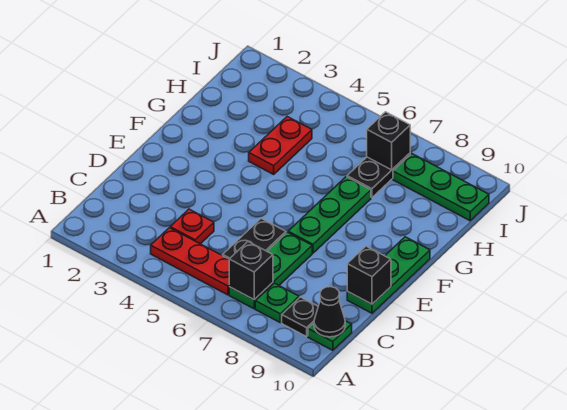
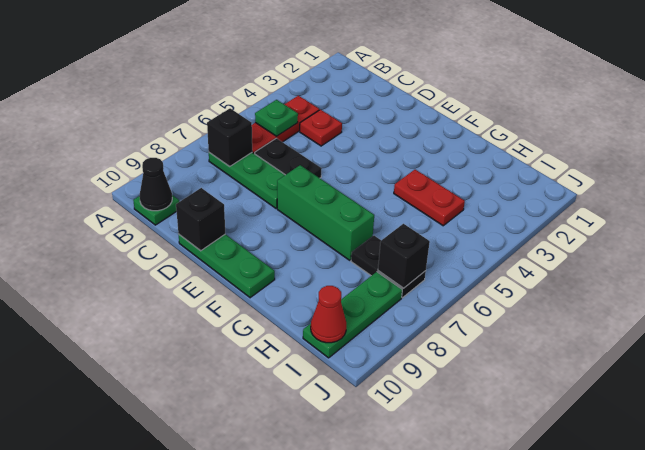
green plate B8 level 1 -> green plate B5 level 2
black plate B9 level 1 -> none
green plate E7:G7 level 1 -> green brick E7:G7 level 1
none -> red cone I10 level 2

